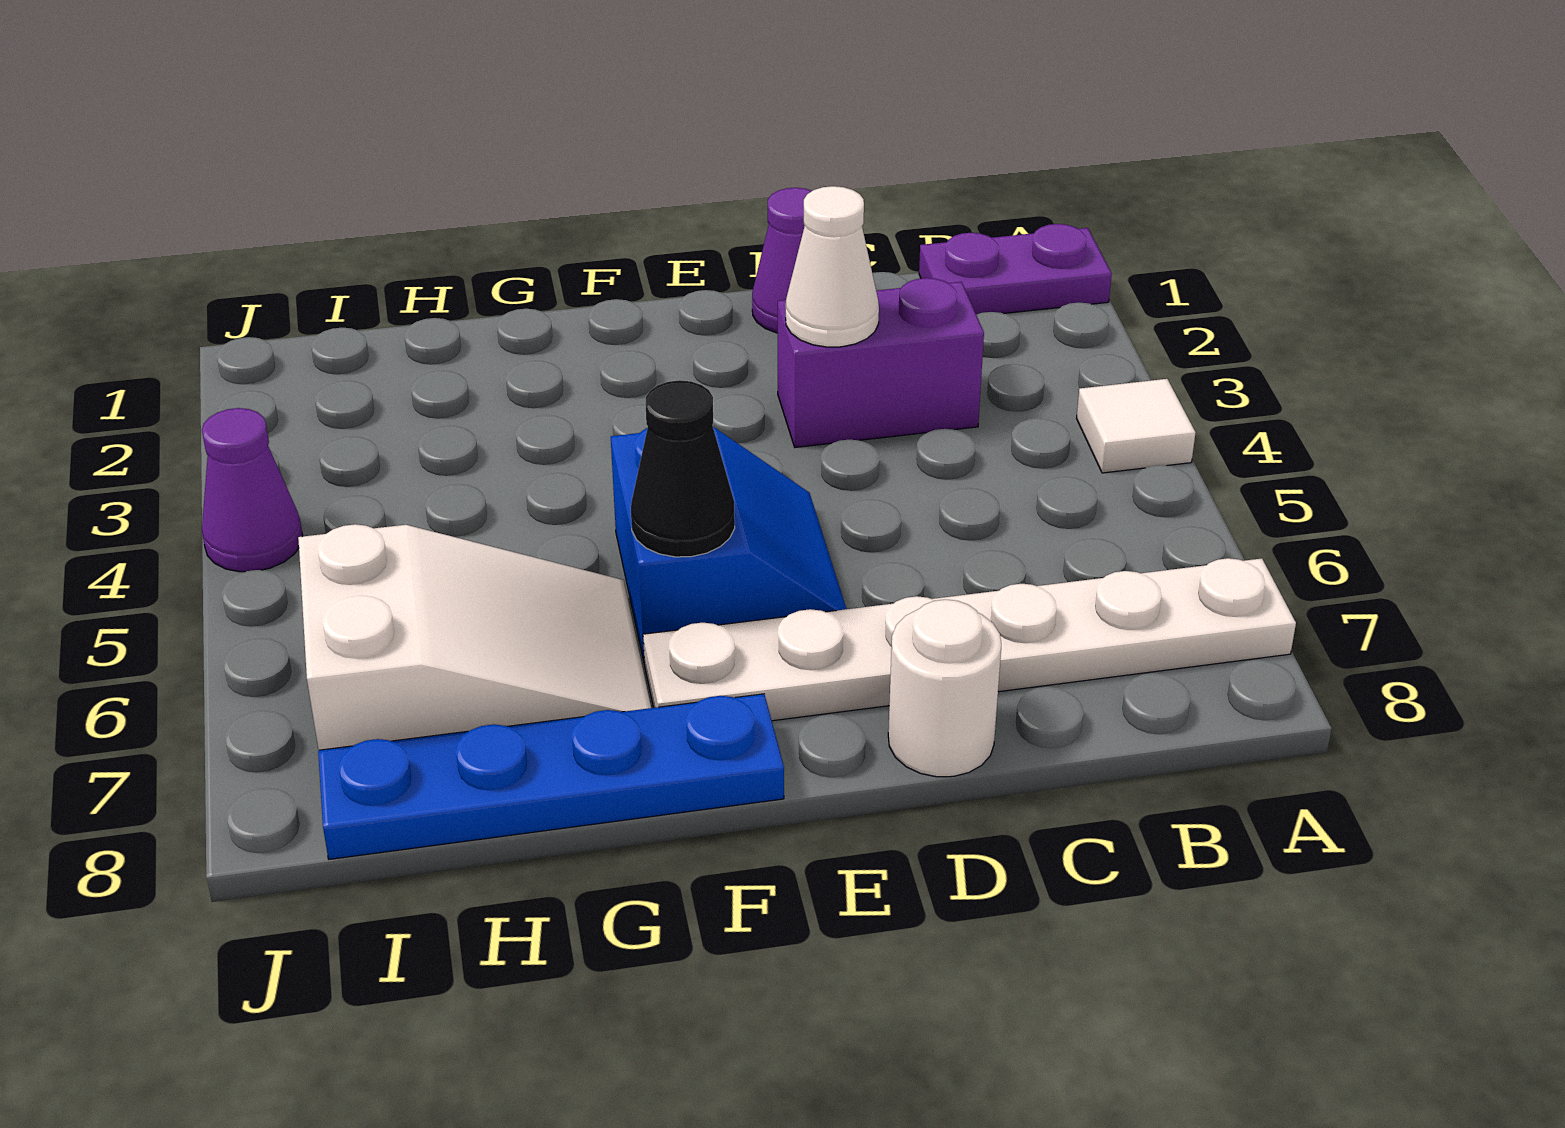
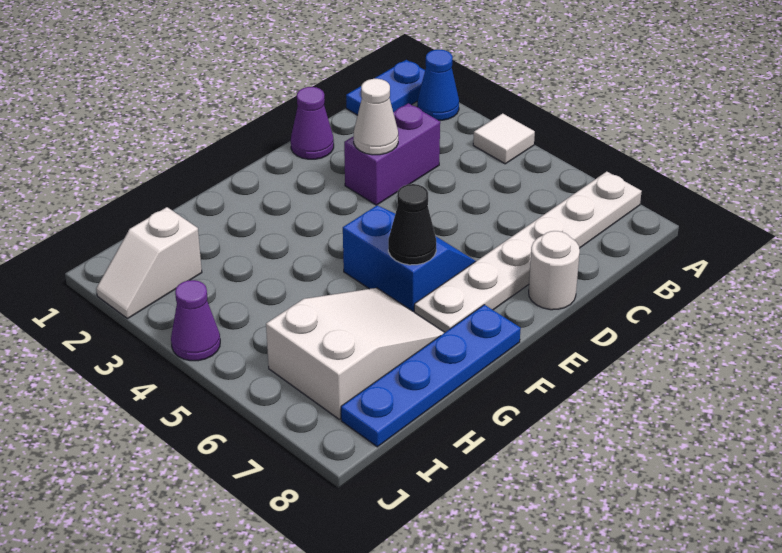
purple plate A1:B1 level 1 -> blue plate A1:B1 level 1
none -> blue cone A2 level 1
none -> white slope I2:J2 level 1 top I

